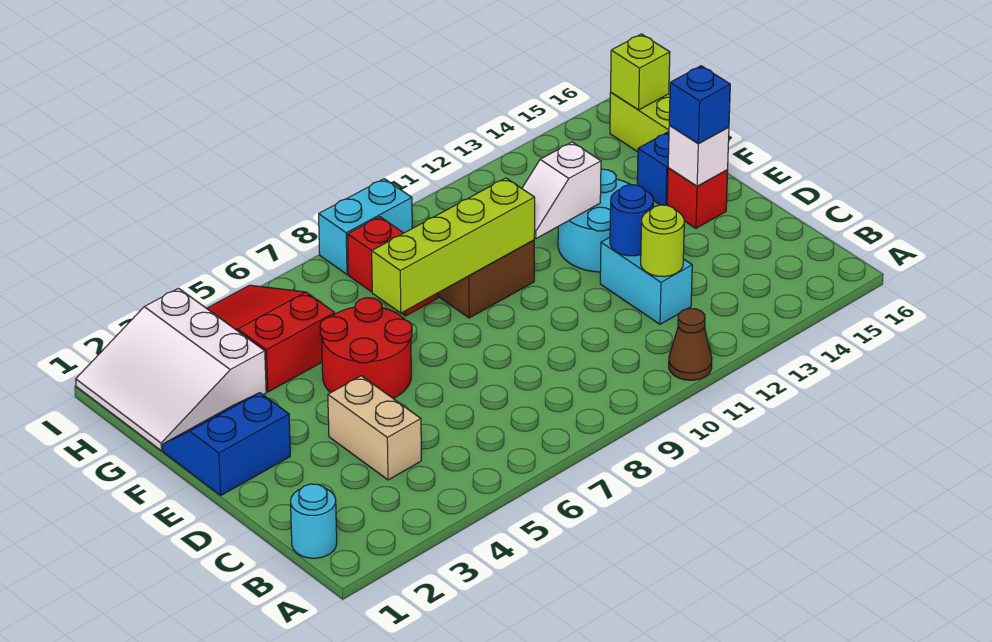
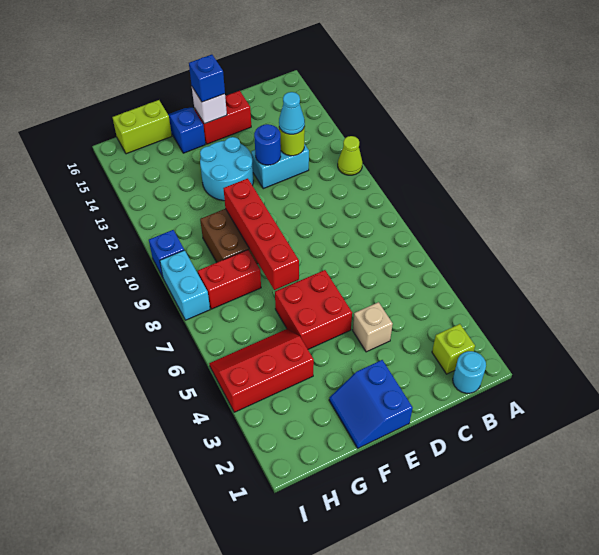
brown cone A11 level 1 -> lime cone A11 level 1
tan brick C4:D4 level 1 -> tan brick D4 level 1
none -> cyan cone C12 level 3
red round brick E5:F6 level 1 -> red brick E5:F6 level 1
red brick E15 level 1 -> red brick D15:E15 level 1
lime brick F7:F10 level 2 -> red brick F7:F10 level 2
white slope F11:F12 level 2 top 12 -> none
white slope G1:I3 level 1 top 3 -> none
red slope G4:I5 level 1 top G -> red slope G4:I5 level 1 top 4
lime brick H16 level 2 -> lime brick B2 level 1
none -> blue brick I10 level 1

